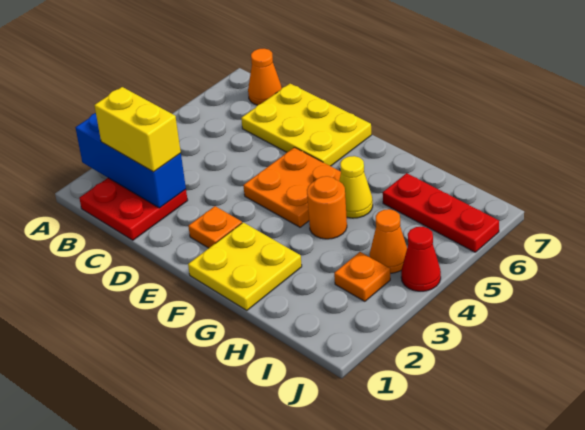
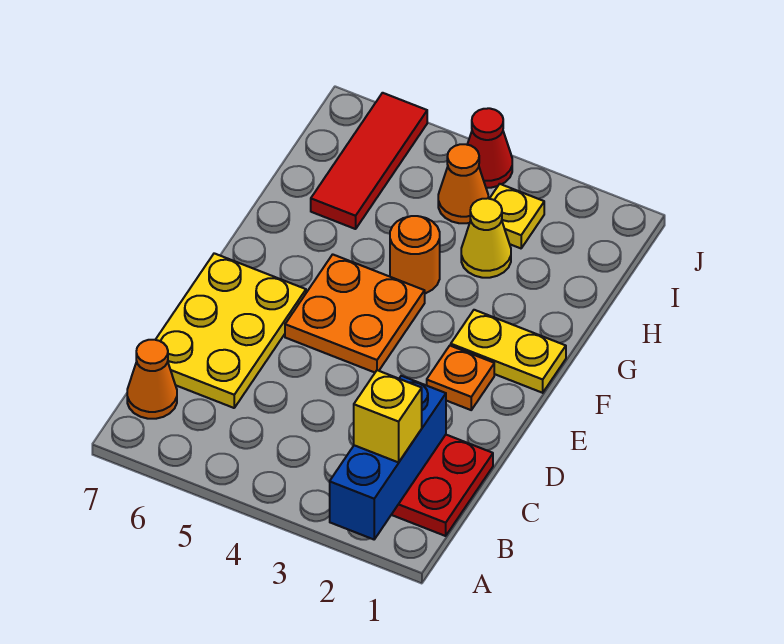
yellow brick B2:C2 level 3 -> yellow brick B2 level 3
yellow plate F1:G2 level 1 -> yellow plate F1:F2 level 1
yellow cone G5 level 1 -> yellow cone H3 level 1
red plate H6:J6 level 1 -> red tile H6:J6 level 1
orange plate I3 level 1 -> yellow plate I3 level 1

